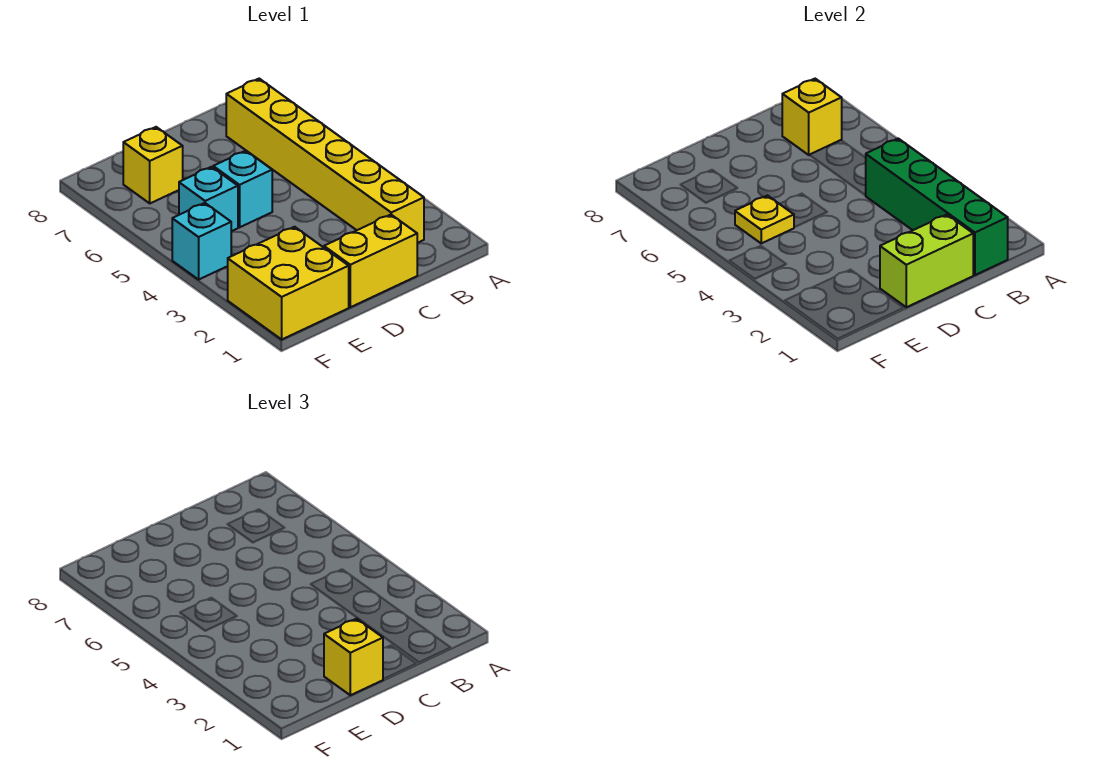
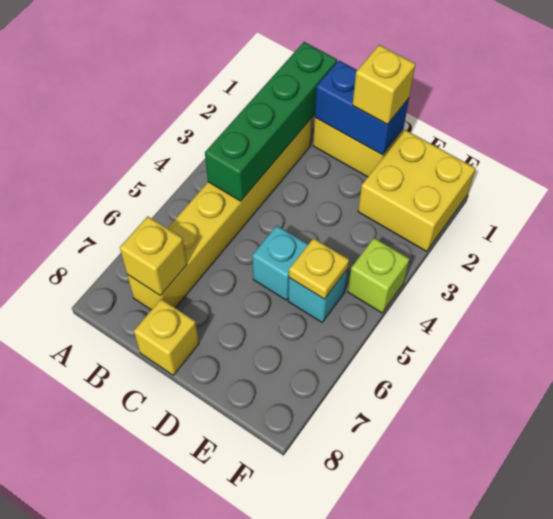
lime brick C1:D1 level 2 -> blue brick C1:D1 level 2
yellow brick E7 level 1 -> yellow brick C8 level 1
cyan brick F4 level 1 -> lime brick F4 level 1

